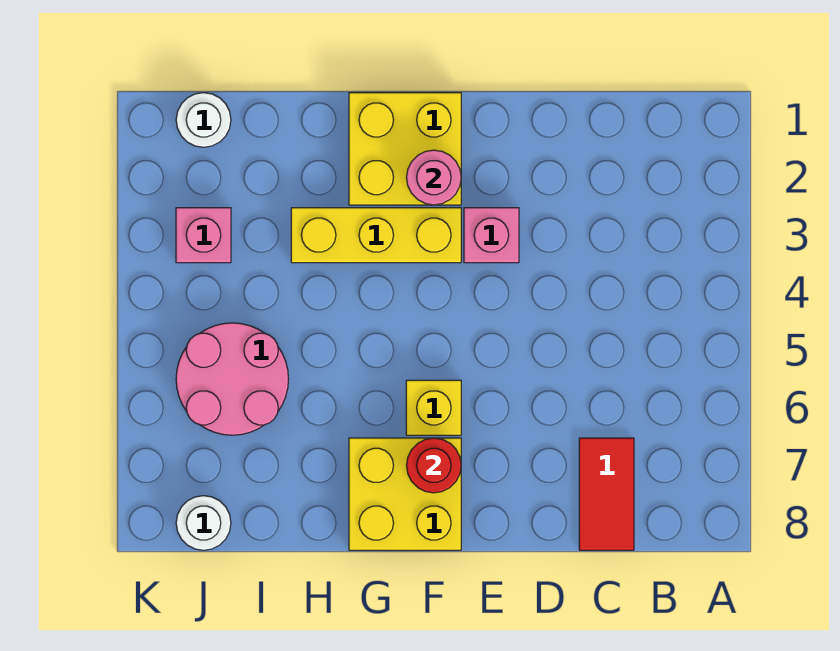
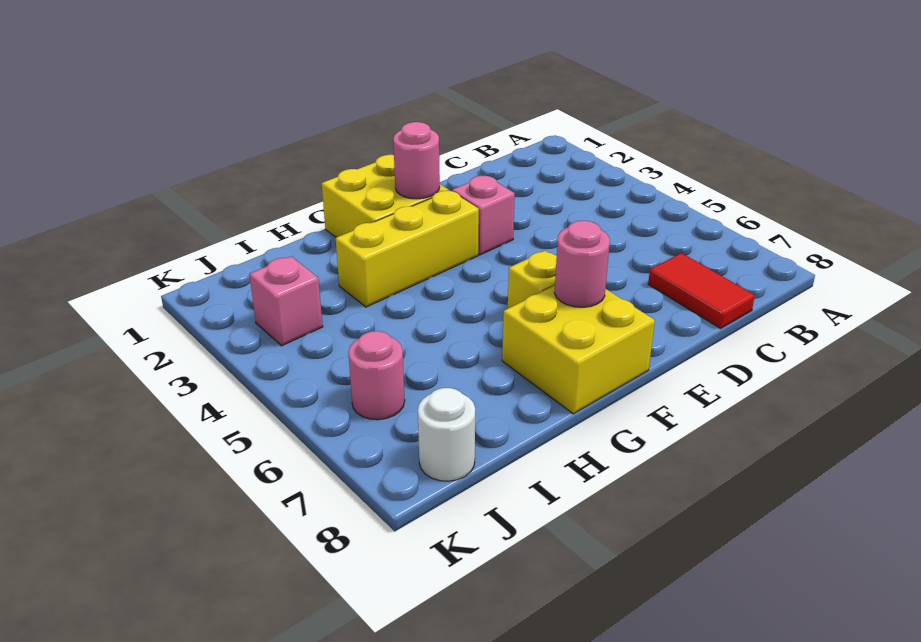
red round brick F7 level 2 -> pink round brick F7 level 2
pink round brick I5:J6 level 1 -> pink round brick J6 level 1
white round brick J1 level 1 -> none

